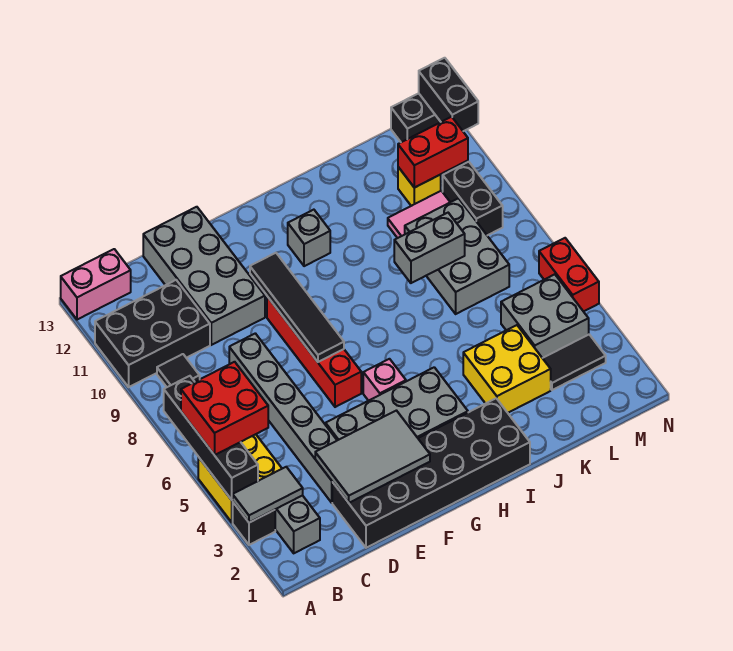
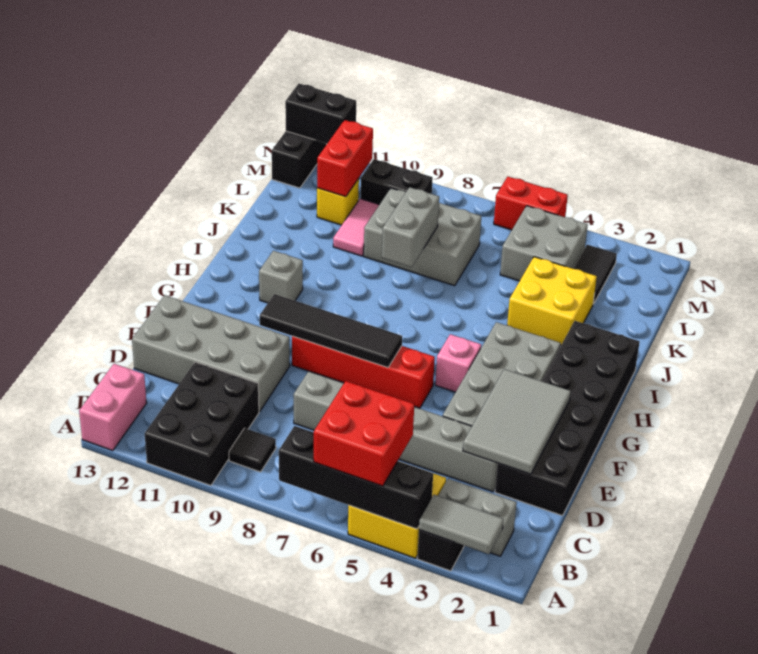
grey tile A3:B3 level 2 -> grey tile A2:A3 level 2

